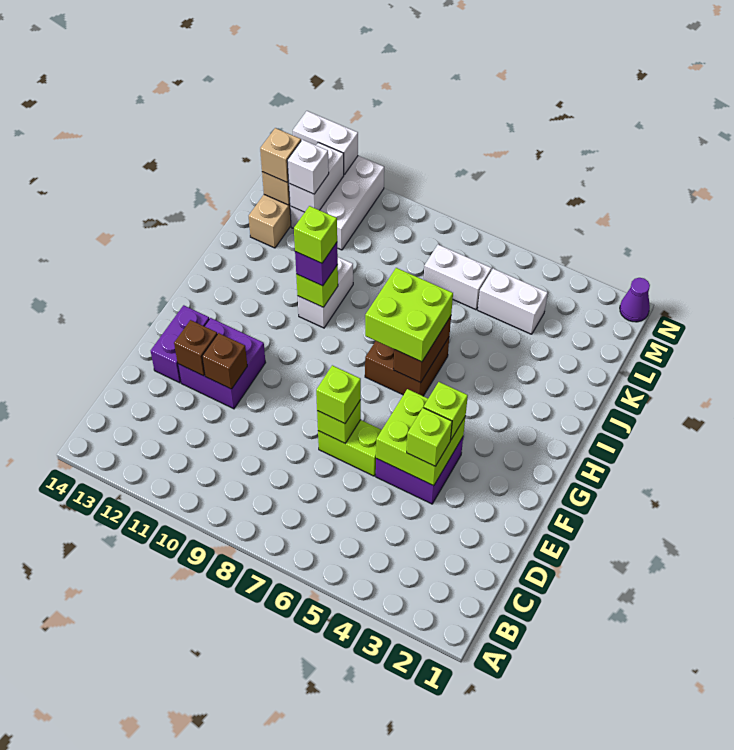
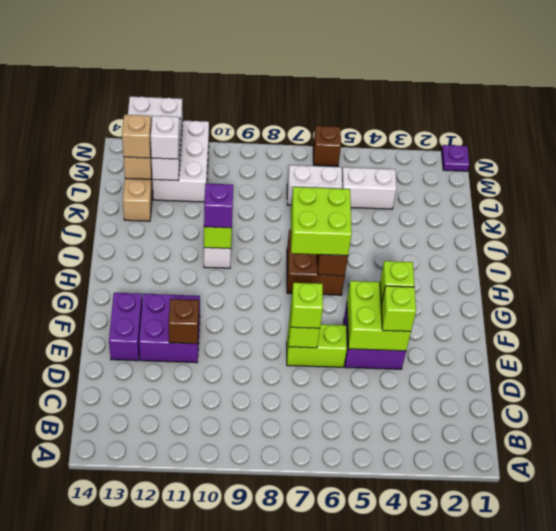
brown brick E12 level 2 -> brown brick N6 level 1
lime brick I10 level 4 -> none
purple cone N1 level 1 -> purple plate N1 level 1

